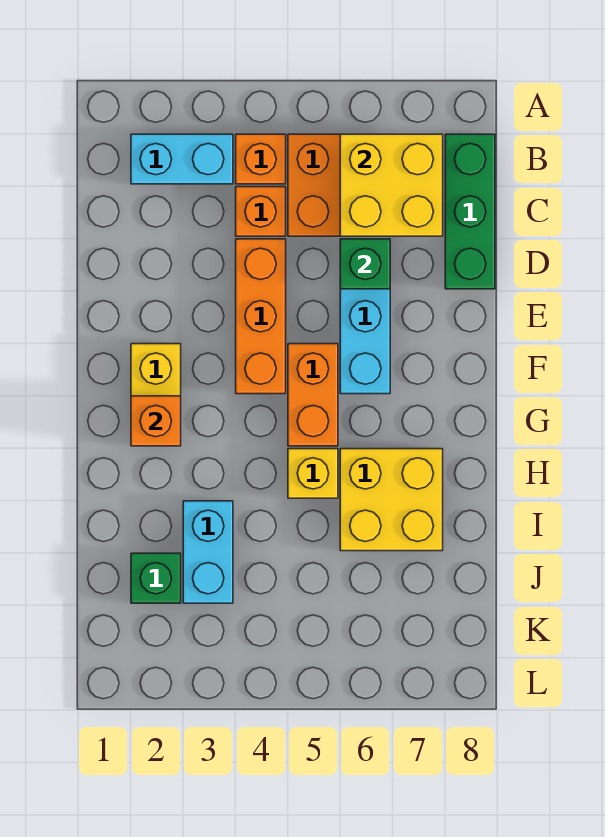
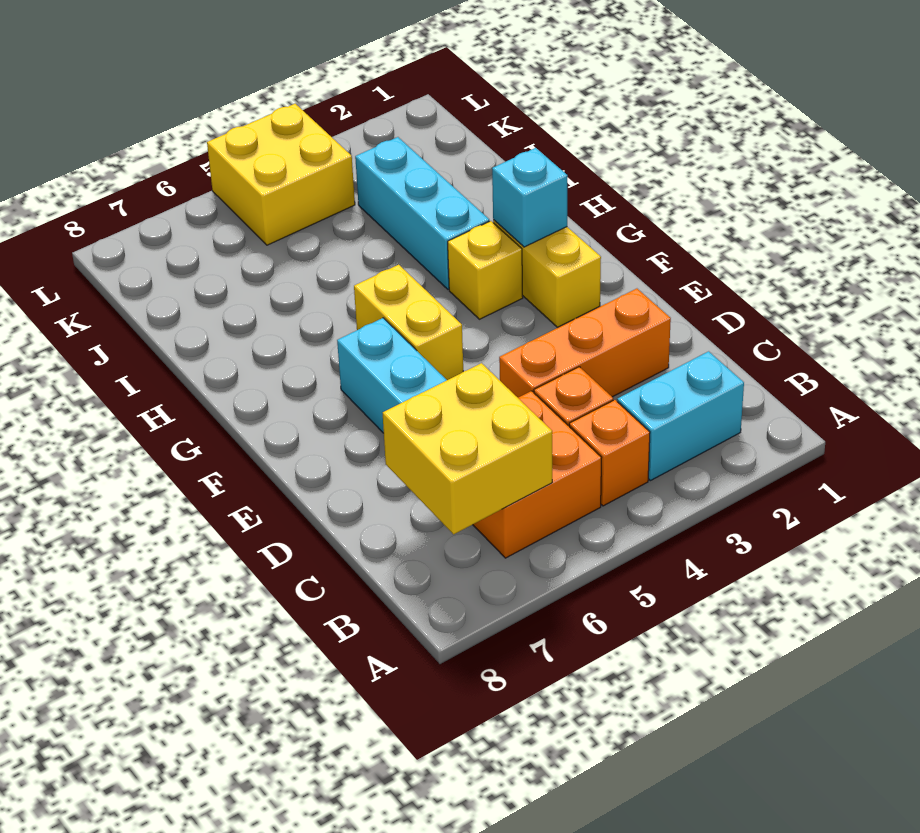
green brick B8:D8 level 1 -> none
orange brick D4:F4 level 1 -> orange brick D2:D4 level 1
green brick D6 level 2 -> none
orange brick F5:G5 level 1 -> yellow brick F5:G5 level 1
orange brick G2 level 2 -> cyan brick G2 level 2
yellow brick H5 level 1 -> yellow brick G3 level 1
yellow brick H6:I7 level 1 -> yellow brick K4:L5 level 1
cyan brick I3:J3 level 1 -> cyan brick H3:J3 level 1
green brick J2 level 1 -> none

